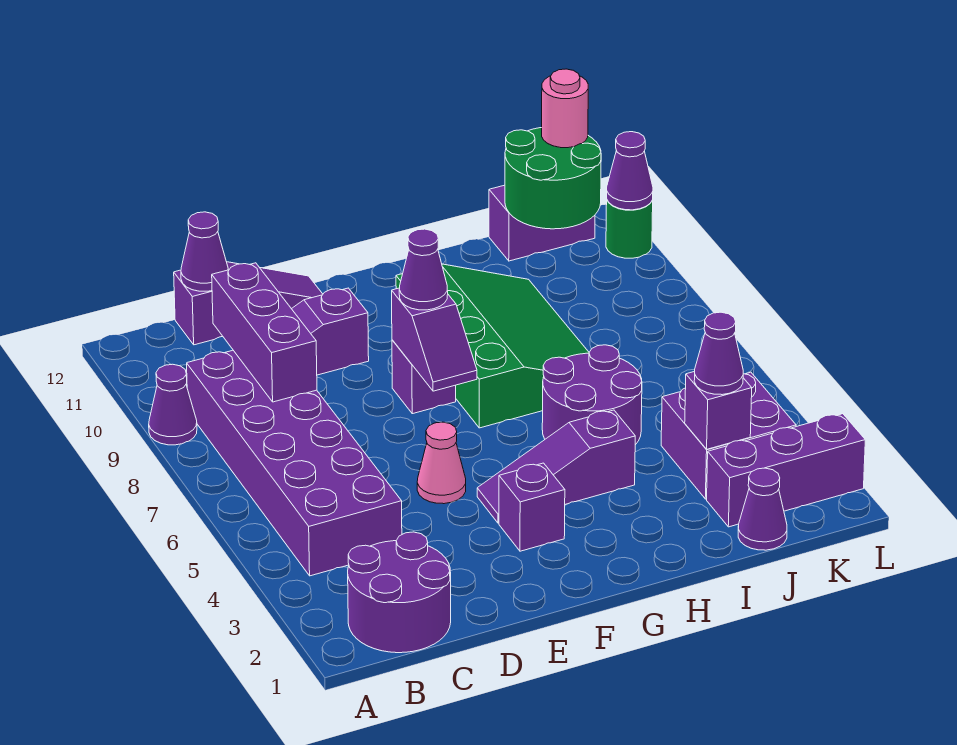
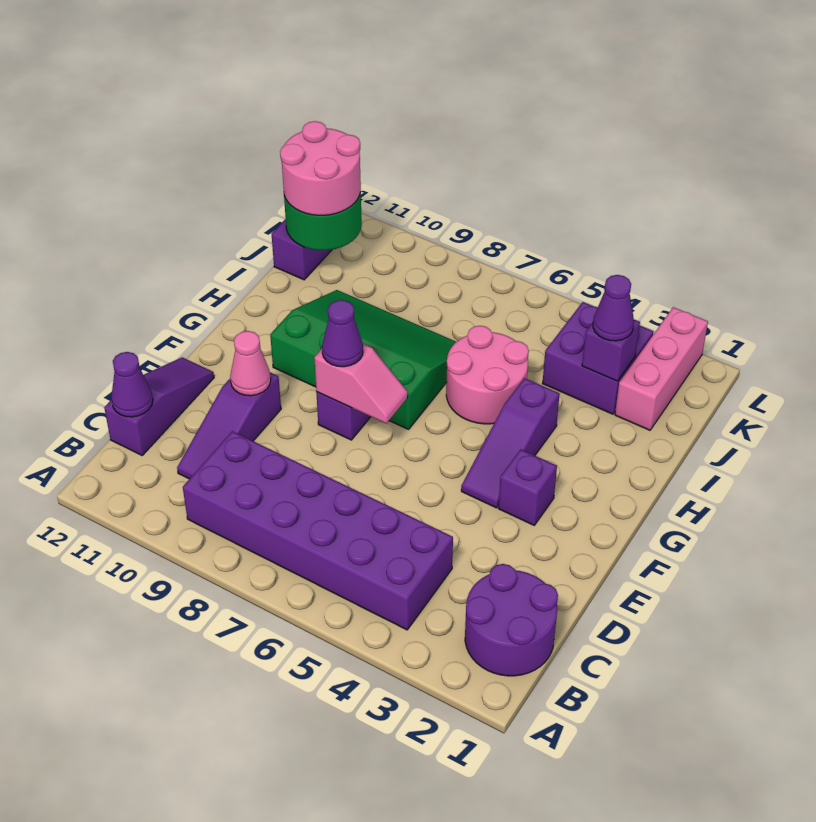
purple cone A9 level 1 -> none
purple brick C8:C10 level 2 -> none
pink cone E5 level 1 -> pink cone E10 level 2
purple slope F7:F8 level 2 top 8 -> pink slope F7:F8 level 2 top 8
purple round brick H5:I6 level 1 -> pink round brick H5:I6 level 1
purple cone J1 level 1 -> none
purple brick J2:L2 level 1 -> pink brick J2:L2 level 1
pink round brick K12 level 3 -> pink round brick J11:K12 level 3
green round brick L11 level 1 -> none
purple cone L11 level 2 -> none

